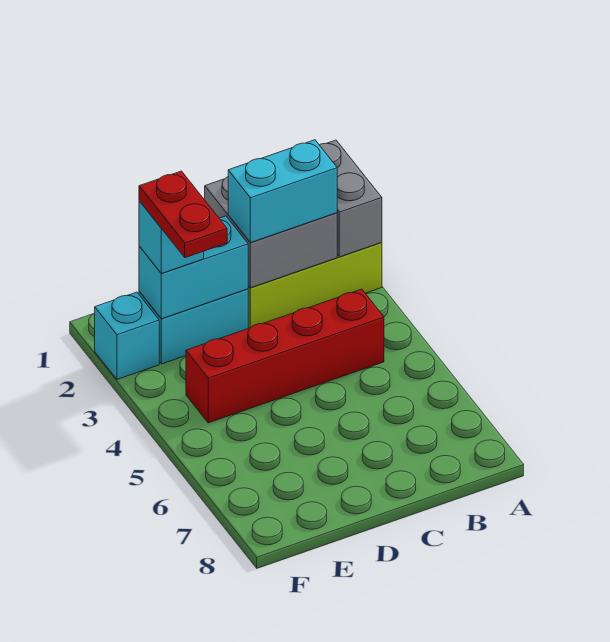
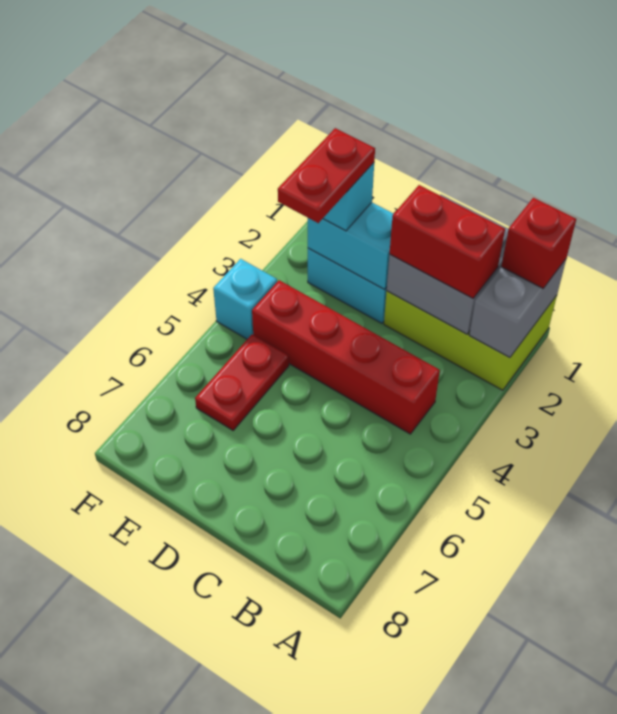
none -> red brick A1 level 3
cyan brick B2:C2 level 3 -> red brick B2:C2 level 3
none -> red plate E5:E6 level 1
cyan brick F2 level 1 -> cyan brick F4 level 1

